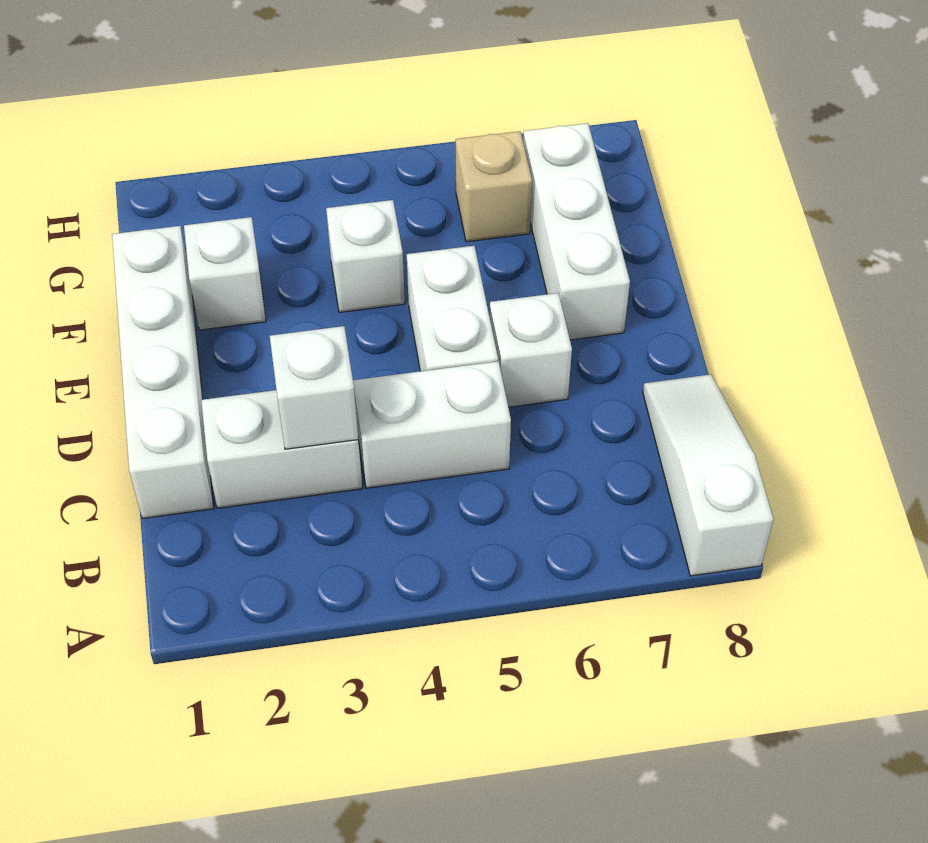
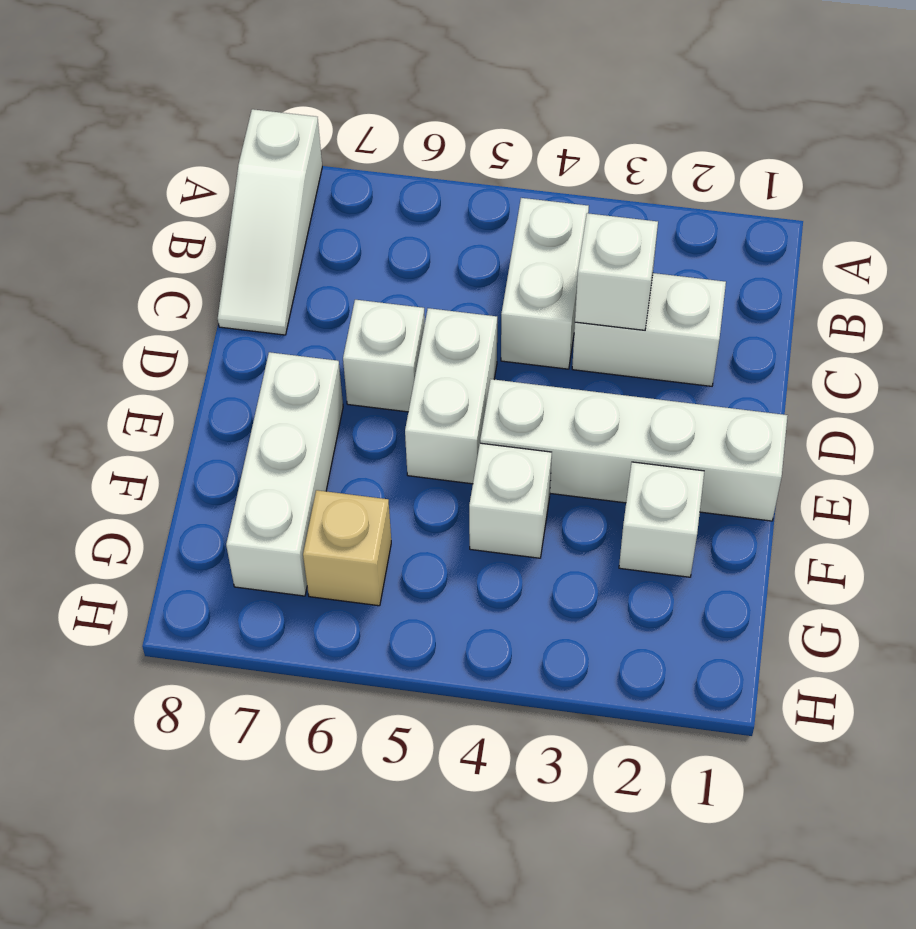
white brick C1:F1 level 1 -> white brick E1:E4 level 1
white brick C4:C5 level 1 -> white brick B4:C4 level 1

